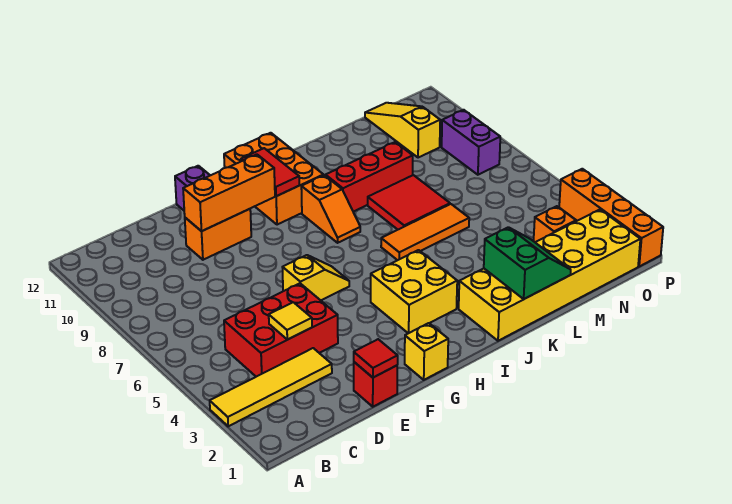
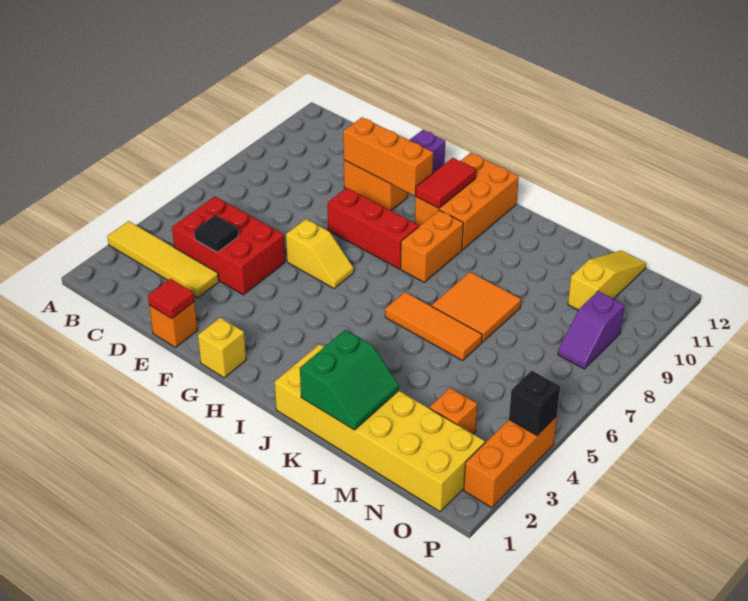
yellow tile D4 level 2 -> black tile D4 level 2
red brick E1 level 1 -> orange brick E1 level 1
yellow brick H3:I4 level 1 -> none
orange slope I8:I9 level 1 top 9 -> orange brick I8:I9 level 1
red brick J9:L9 level 1 -> red brick F8:H8 level 1
red tile K7:L8 level 1 -> orange tile K7:L8 level 1
purple brick O8:O9 level 1 -> purple slope O8:O9 level 1 top 9
orange brick P1:P4 level 1 -> orange brick P2:P4 level 1
none -> black brick P4 level 2

